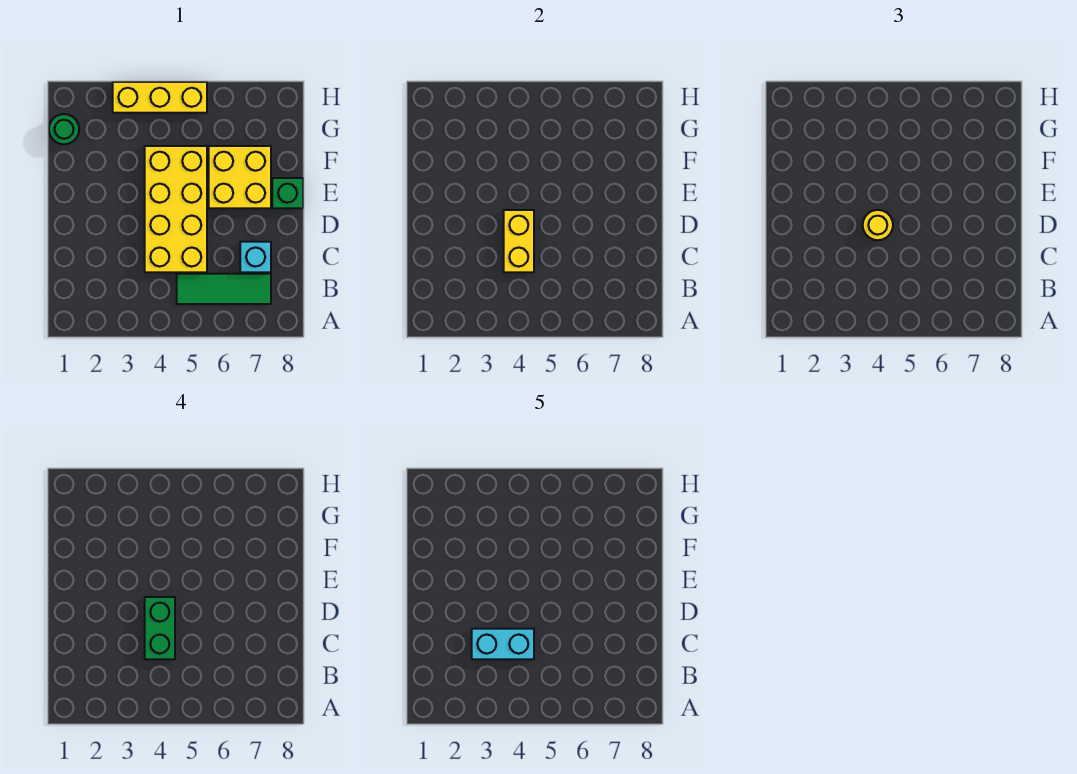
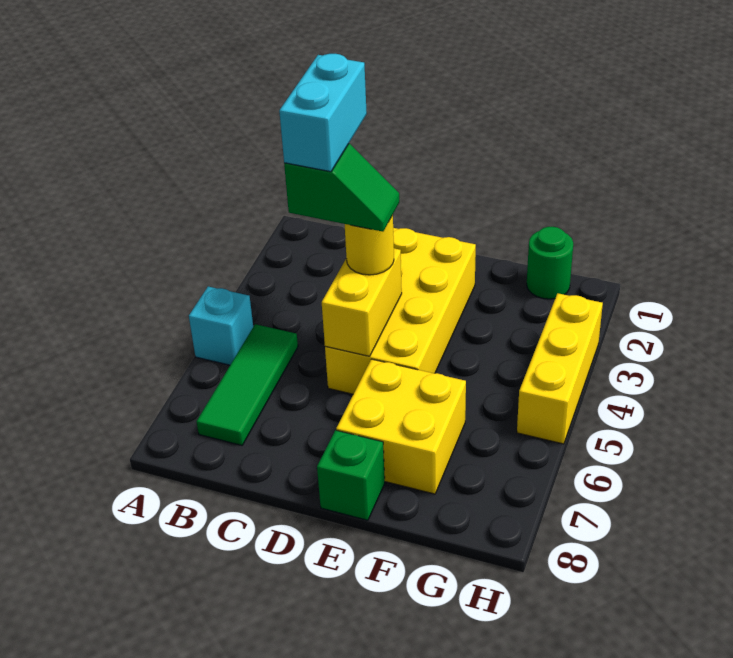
yellow brick C4:F5 level 1 -> yellow brick D2:E5 level 1
yellow brick C4:D4 level 2 -> yellow brick D4:D5 level 2
green brick C4:D4 level 4 -> green slope C4:D4 level 4 top C
cyan brick C7 level 1 -> cyan brick A5 level 1

